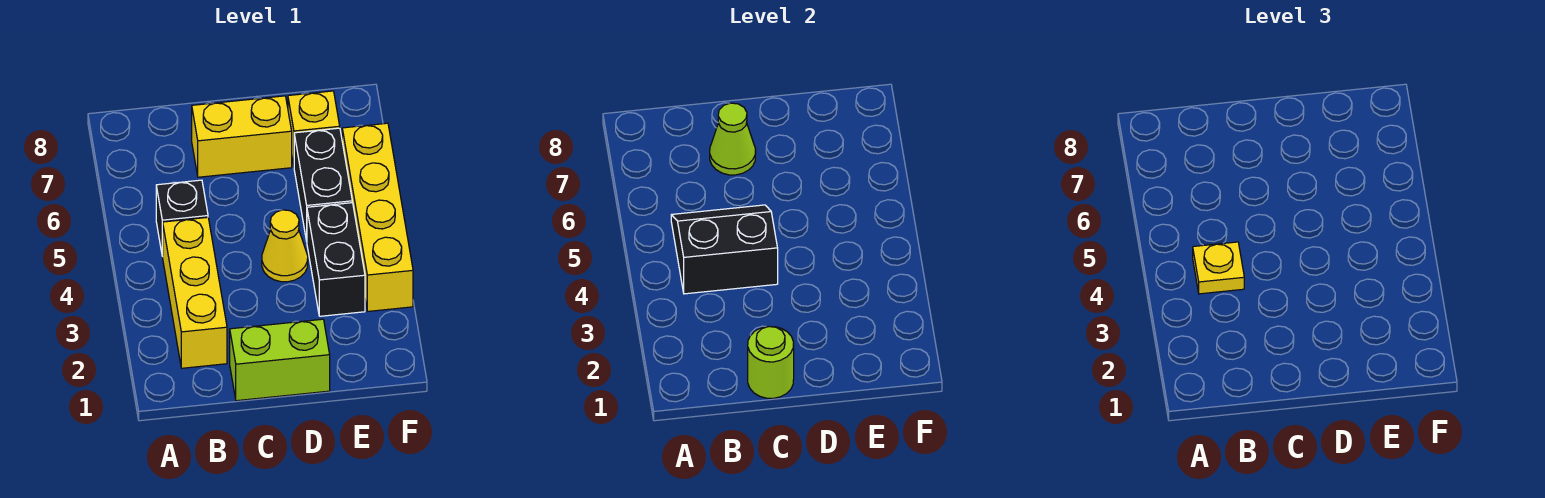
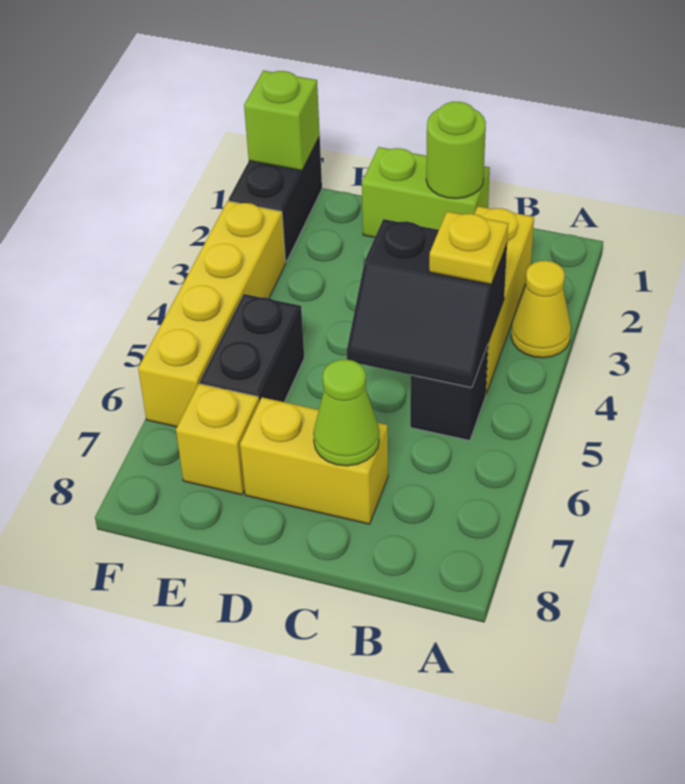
yellow cone D4 level 1 -> yellow cone A3 level 1
black brick E3:E4 level 1 -> black brick F1:F2 level 1
none -> lime brick F1 level 2

